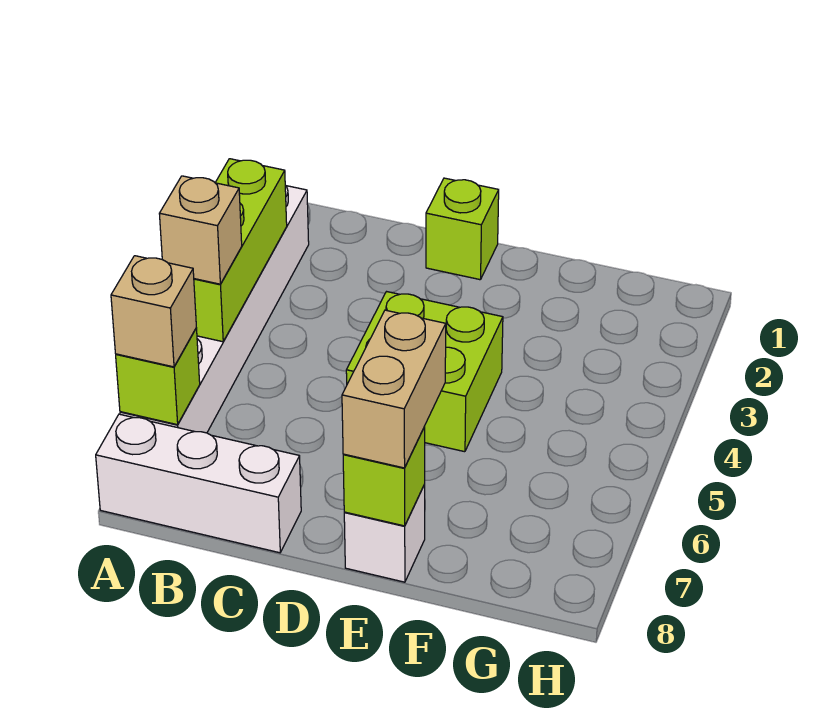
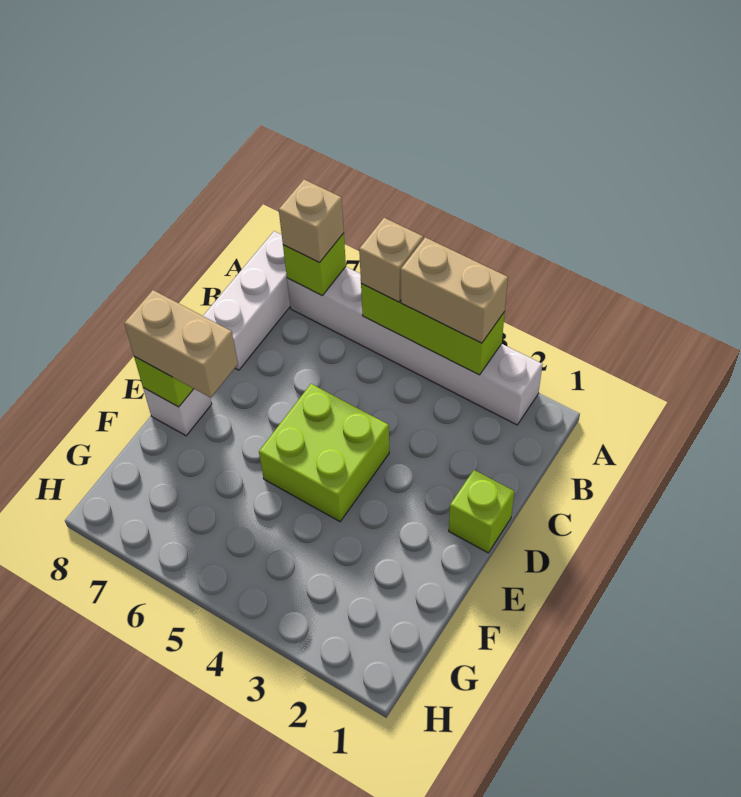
none -> tan brick A3:A4 level 3

